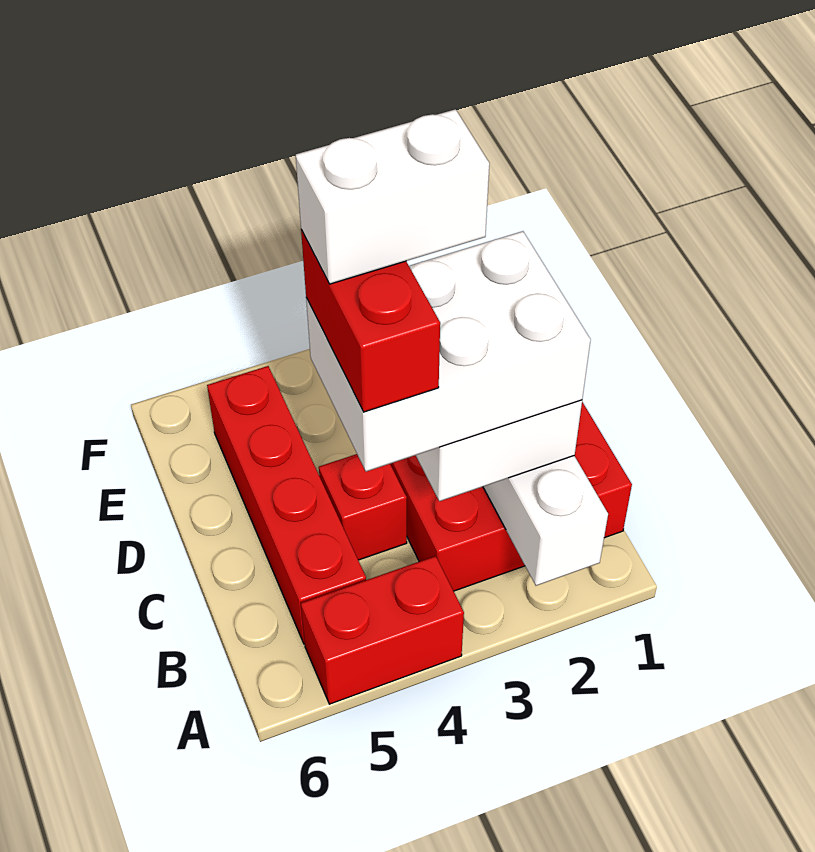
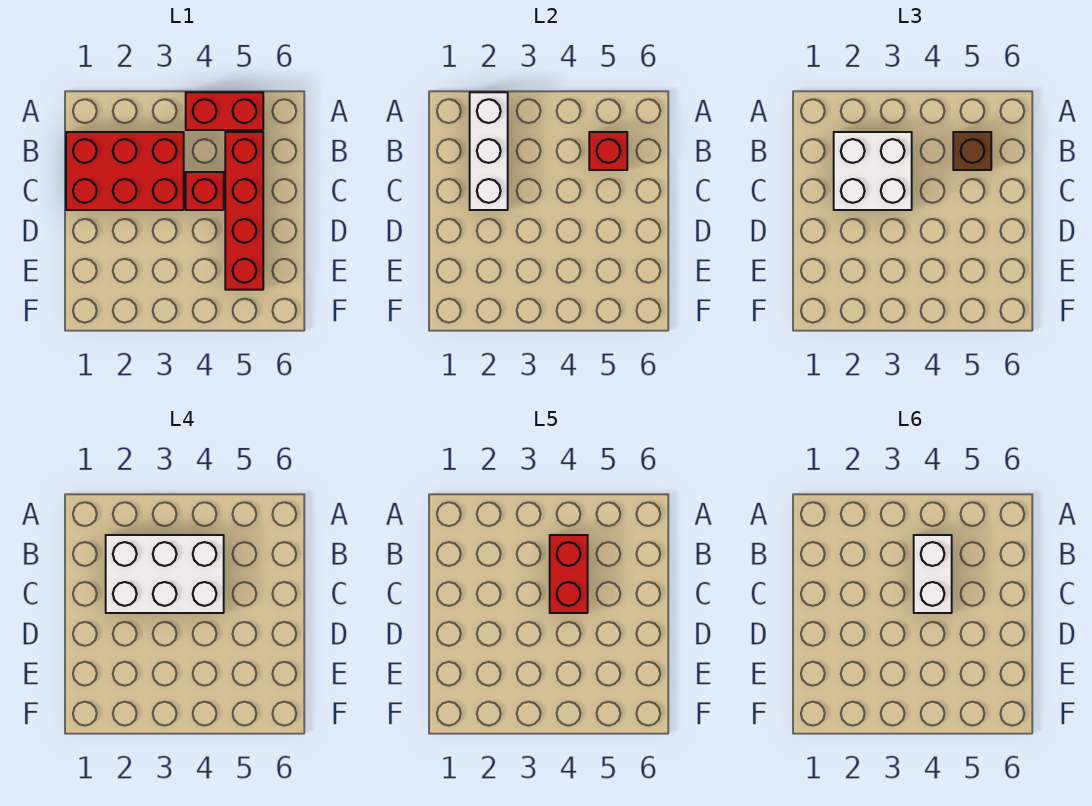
none -> red brick B5 level 2
none -> brown brick B5 level 3
white brick C3:C4 level 6 -> white brick B4:C4 level 6

